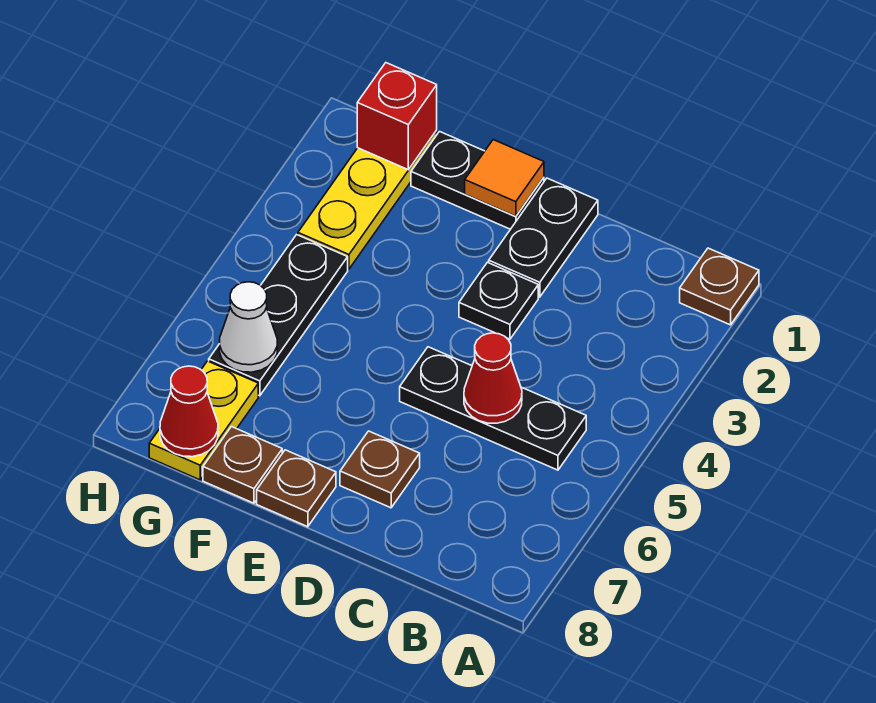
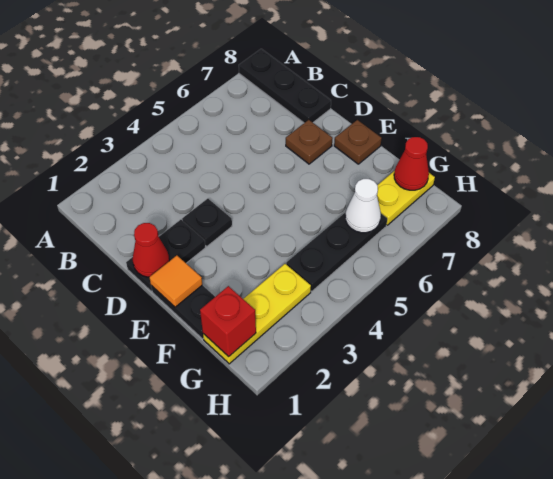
brown plate A1 level 1 -> none
black plate B5:D5 level 1 -> black plate A8:C8 level 1
red cone C5 level 2 -> red cone D1 level 2
brown plate F8 level 1 -> none

